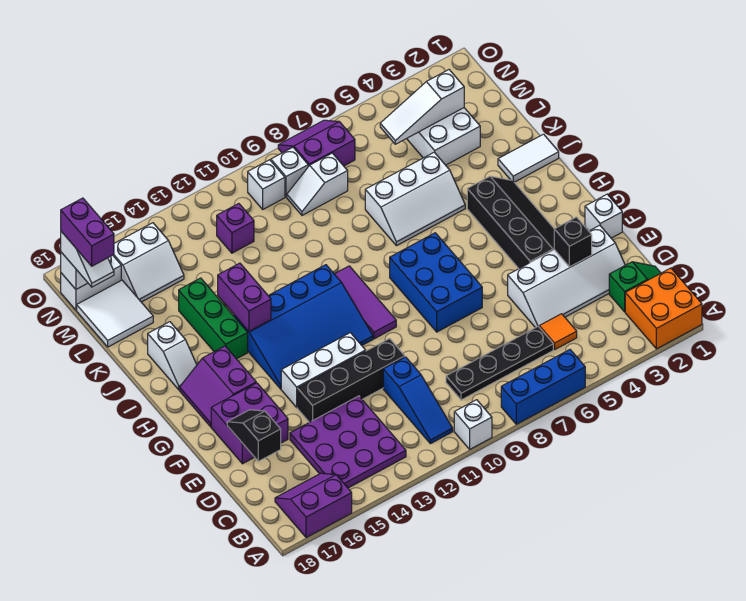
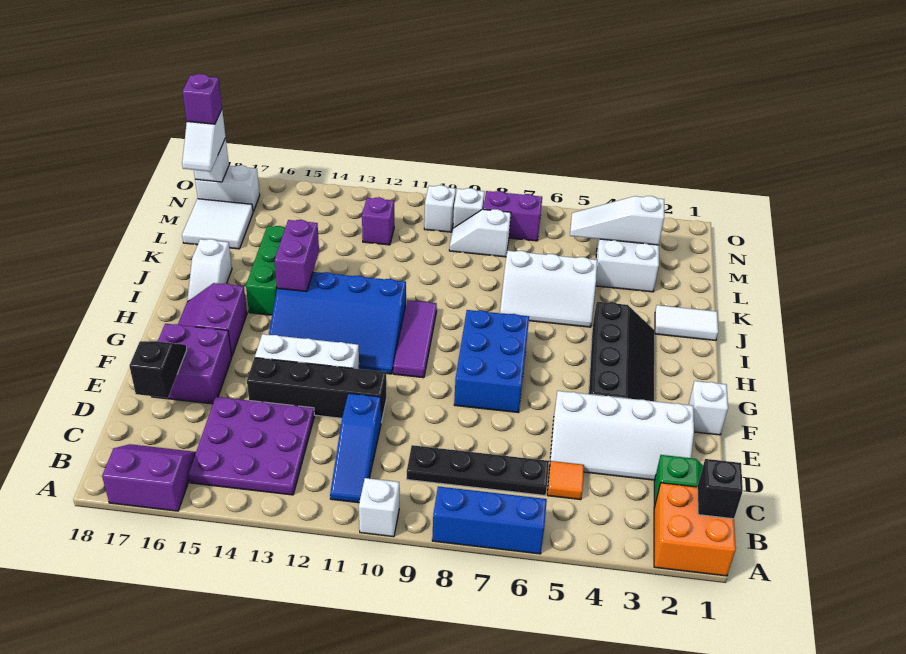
black brick E3 level 2 -> black brick B1 level 2
white slope M15:N16 level 1 top N -> none
purple brick M18:N18 level 4 -> purple brick N18 level 4

